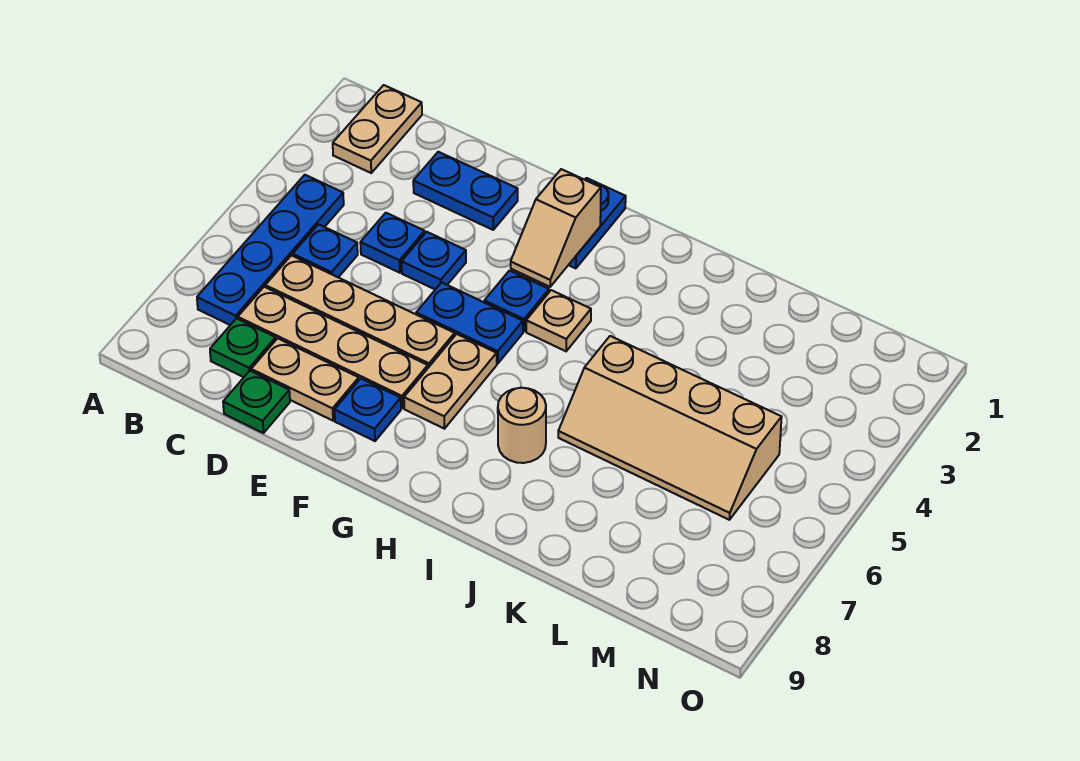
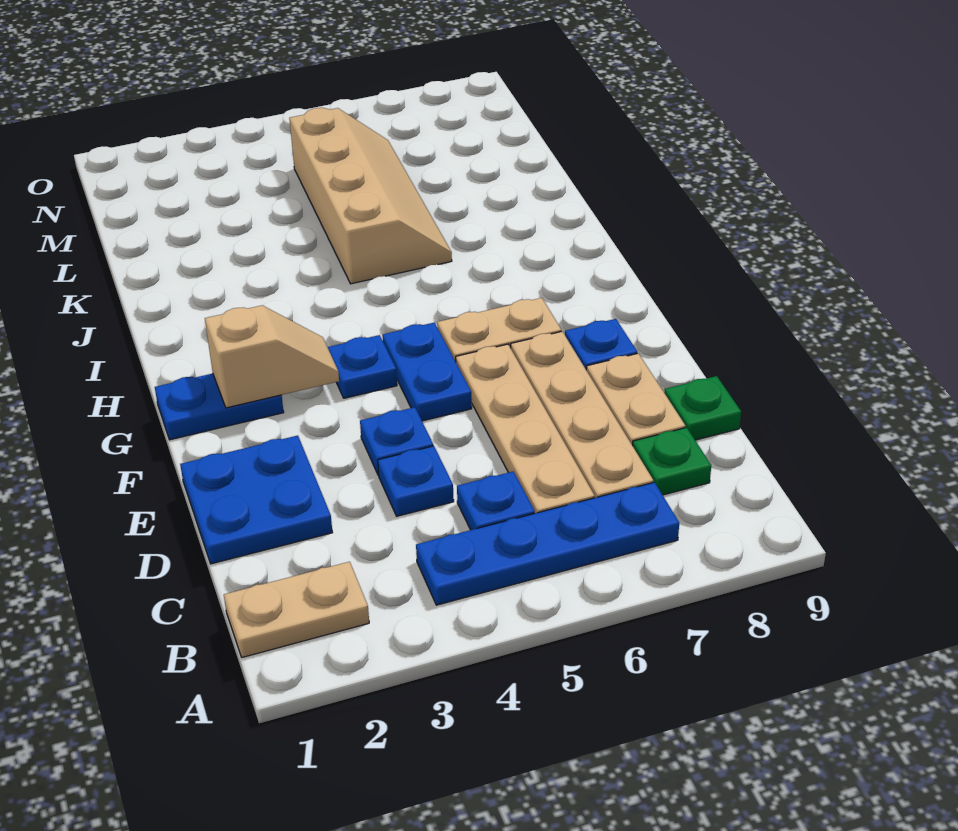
blue plate D2:E2 level 1 -> blue plate D1:E2 level 1
tan plate H4 level 1 -> none
tan round brick I7 level 1 -> none

